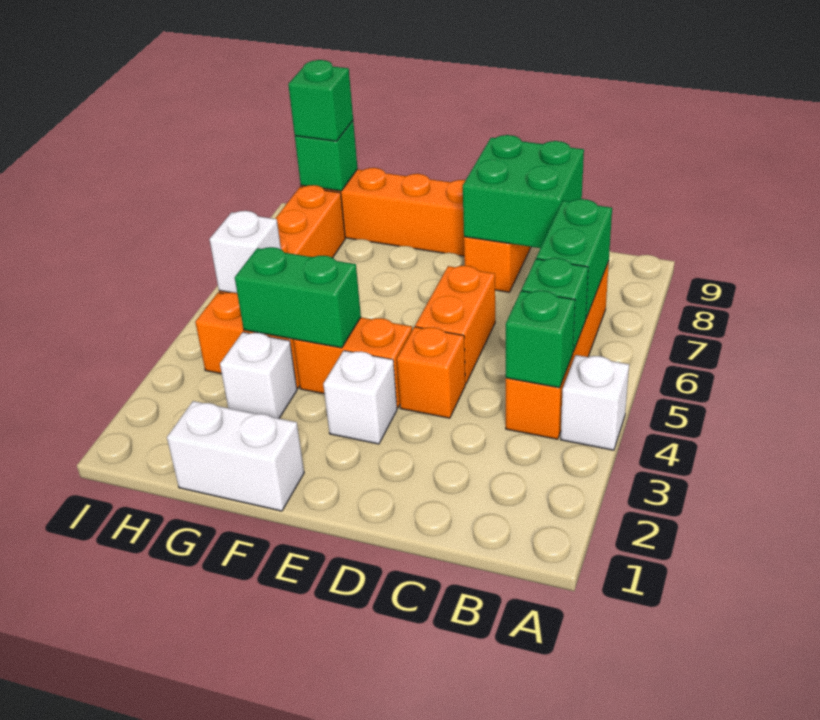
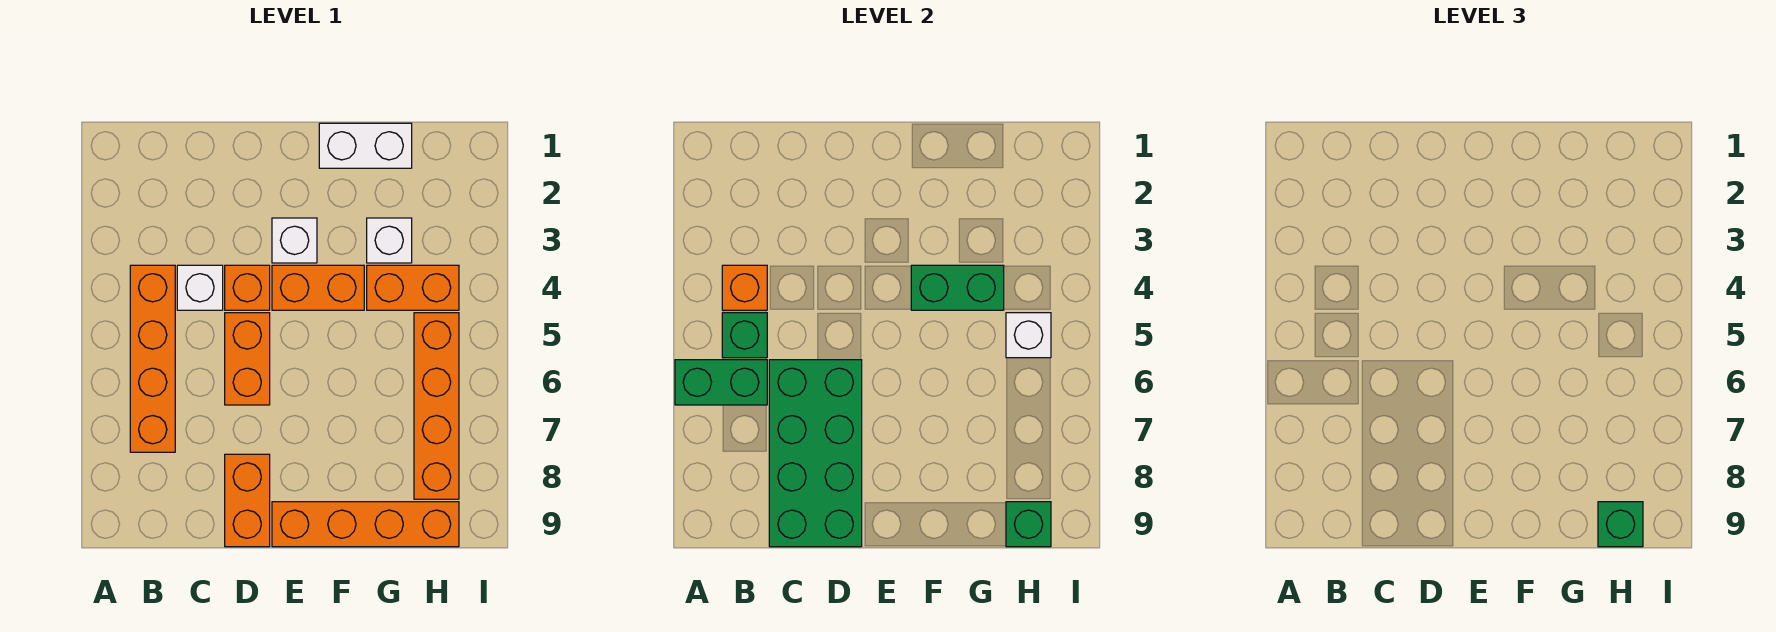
white brick A4 level 1 -> white brick C4 level 1
green brick B4 level 2 -> orange brick B4 level 2
green brick B6:B7 level 2 -> green brick A6:B6 level 2
green brick C8:D9 level 2 -> green brick C6:D9 level 2

